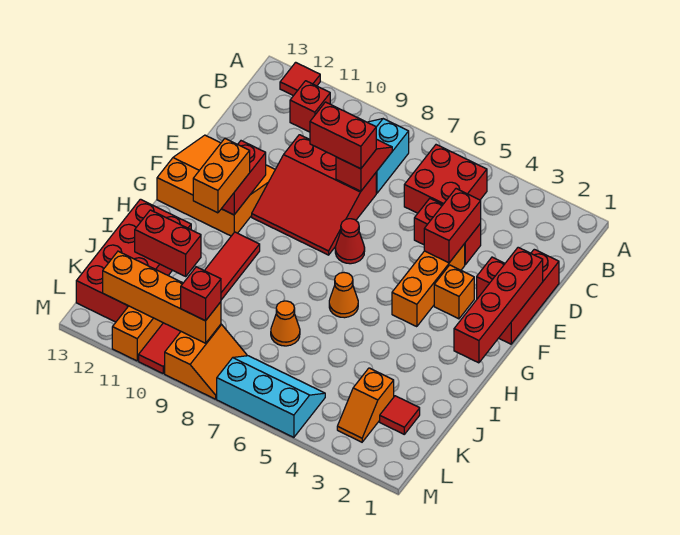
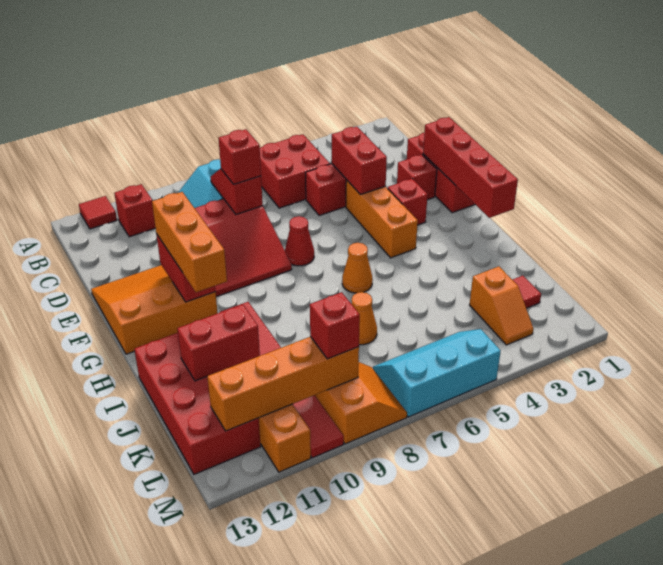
red brick D8:D9 level 3 -> red brick D8 level 3
orange brick F3 level 1 -> red brick F3 level 1
orange brick G11:H11 level 3 -> orange brick F11:H11 level 3

